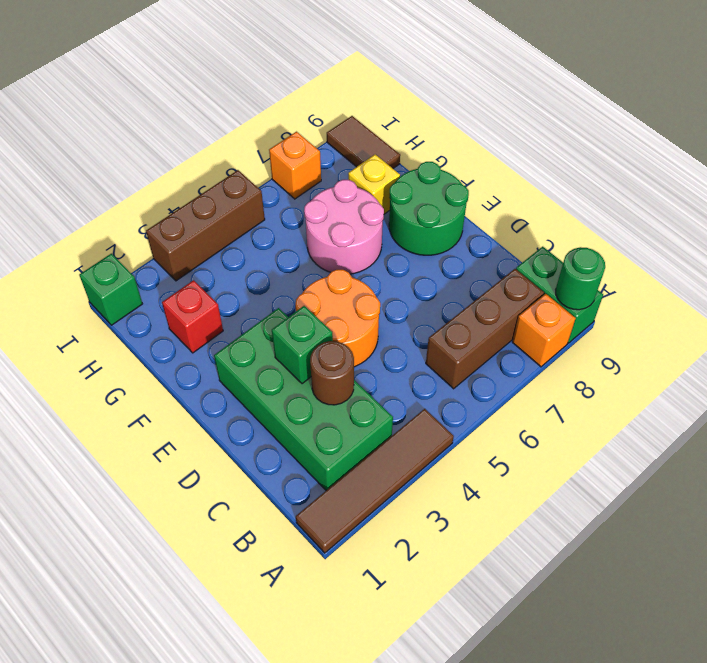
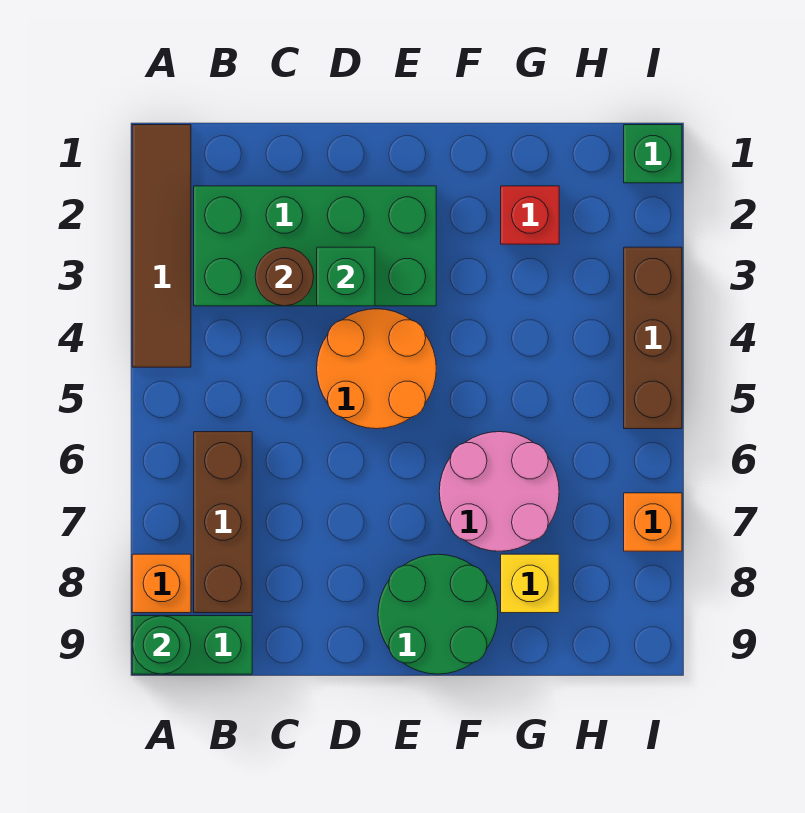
brown tile H9:I9 level 1 -> none

